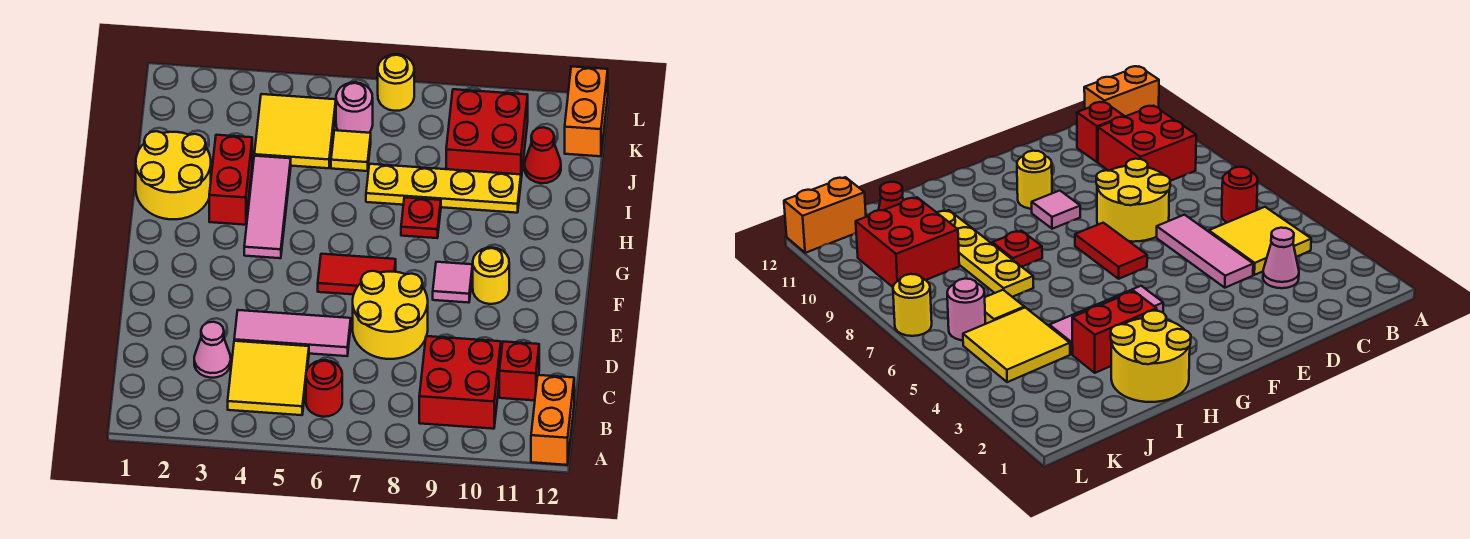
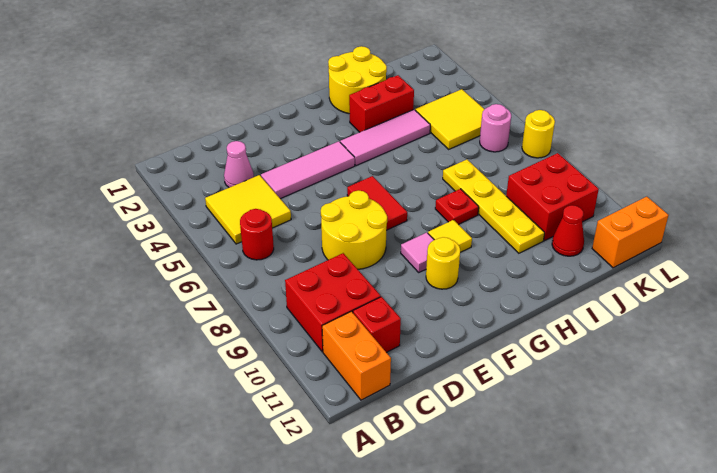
orange brick A12:B12 level 1 -> orange brick B11:B12 level 1
pink tile D4:D6 level 1 -> pink tile D4:F4 level 1
yellow tile J6 level 1 -> yellow tile G9 level 1

